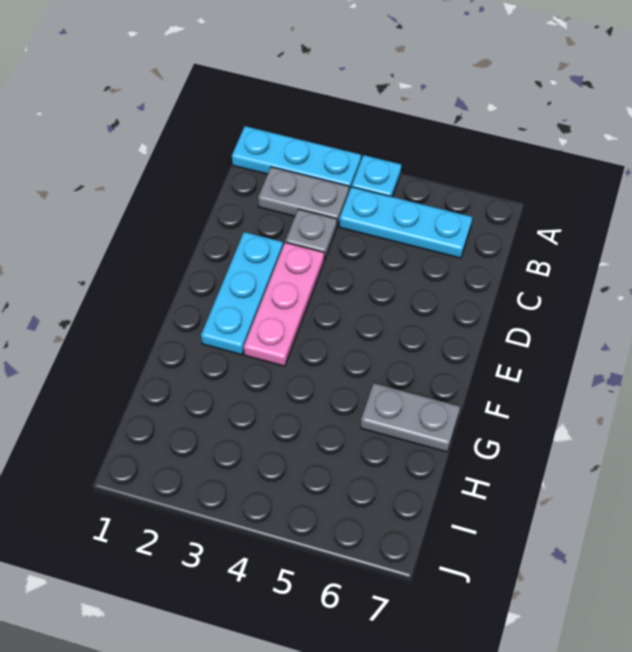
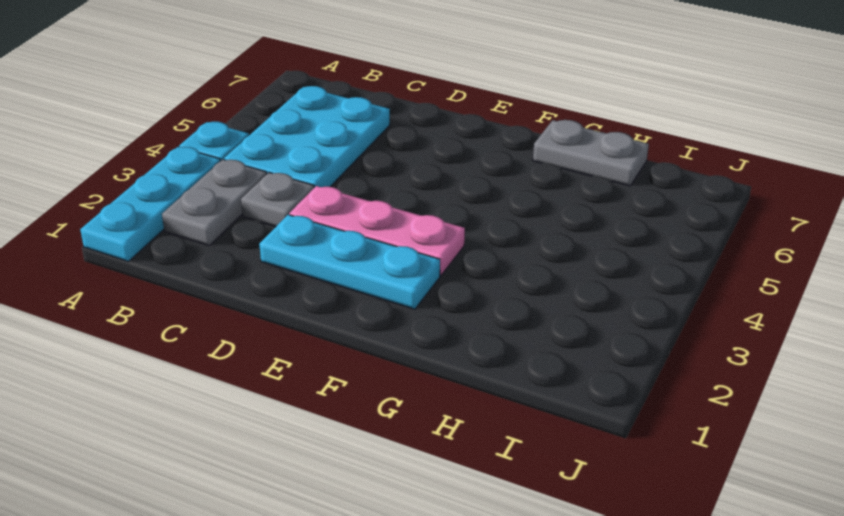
cyan plate B4:B6 level 1 -> cyan plate B4:C6 level 1
grey plate G6:G7 level 1 -> grey plate G7:H7 level 1

